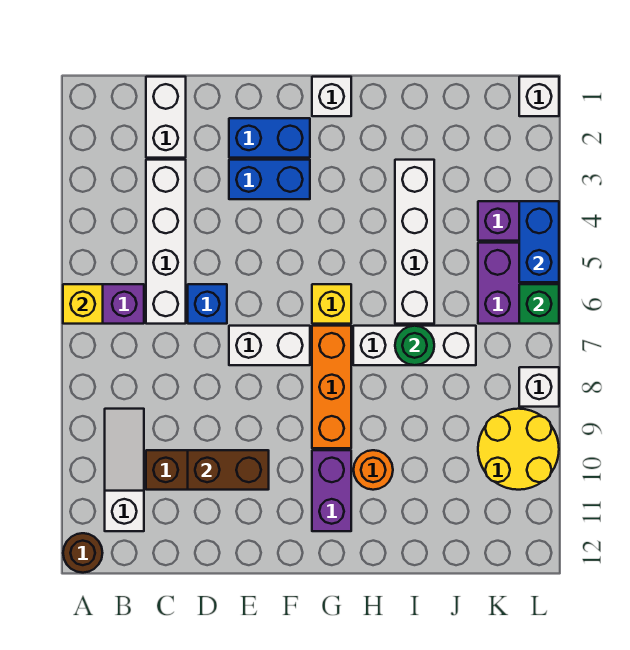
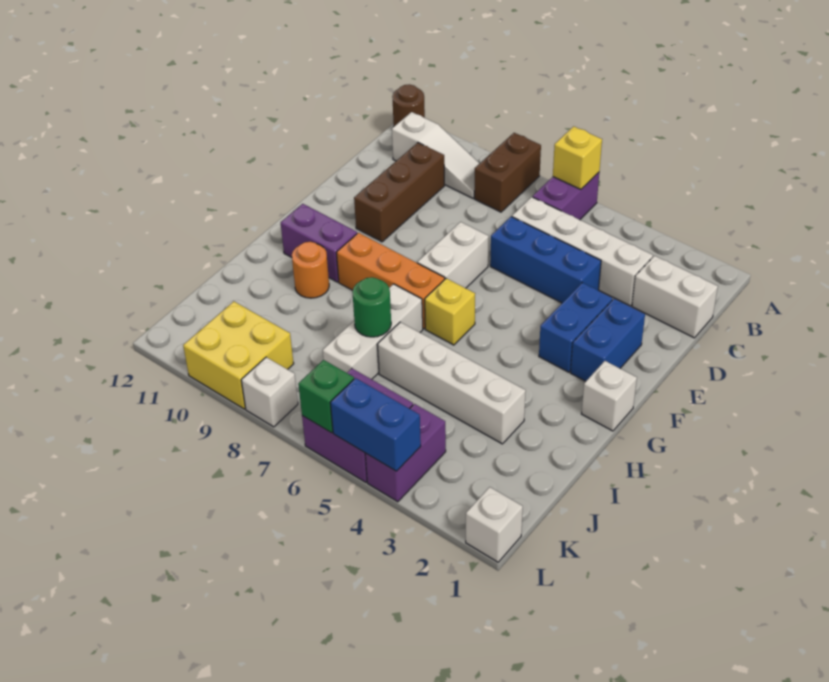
blue brick D6 level 1 -> blue brick D4:D6 level 1
brown brick D10:E10 level 2 -> brown brick A8:B8 level 1
yellow round brick K9:L10 level 1 -> yellow brick K9:L10 level 1

